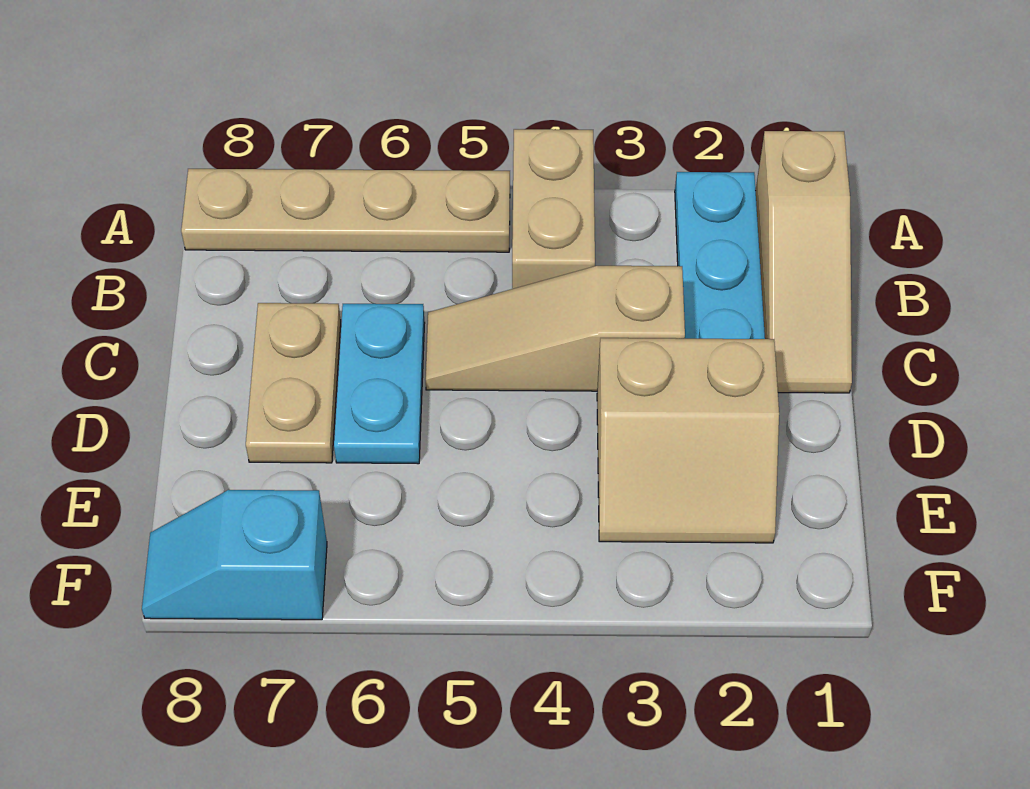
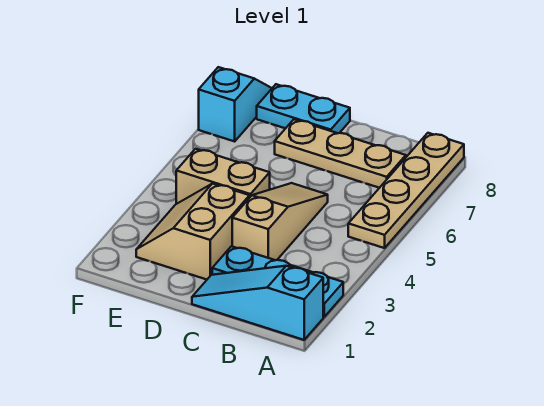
tan slope A1:C1 level 1 top A -> cyan slope A1:C1 level 1 top A
tan brick A4:B4 level 1 -> tan brick D4:E4 level 1
cyan plate C6:D6 level 1 -> cyan plate D8:E8 level 1
tan plate C7:D7 level 1 -> tan plate B7:D7 level 1

